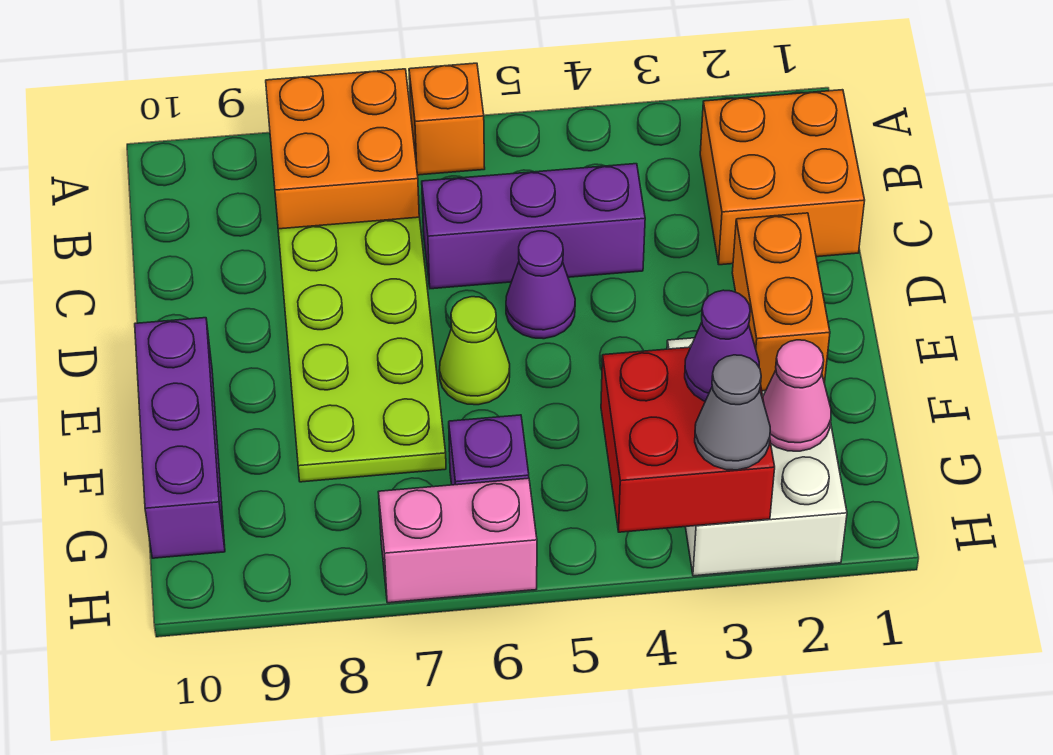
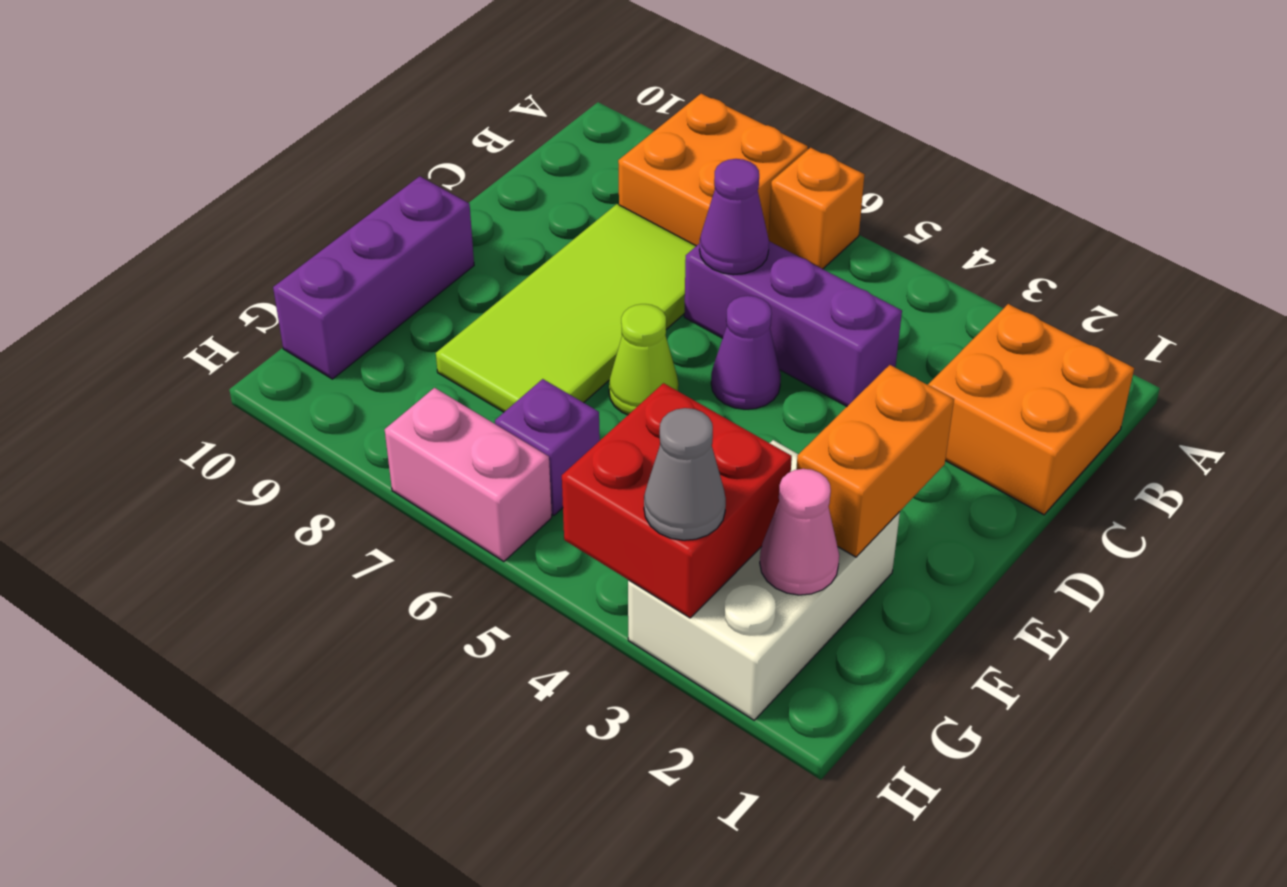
lime plate C7:F8 level 1 -> lime tile C7:F8 level 1
purple cone G3 level 3 -> purple cone C6 level 2

